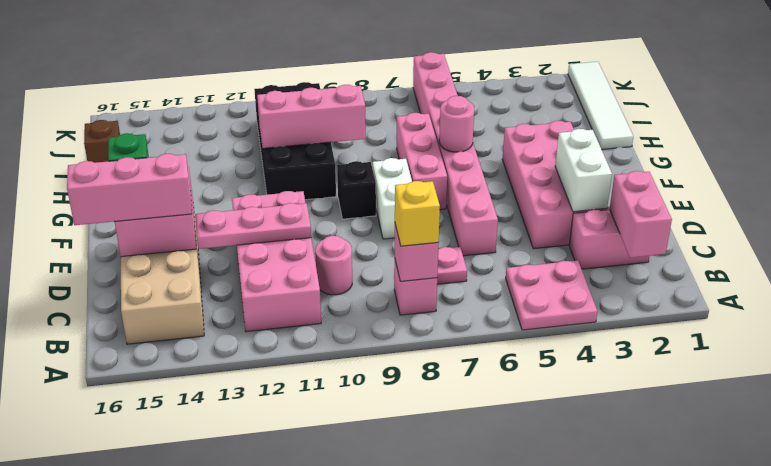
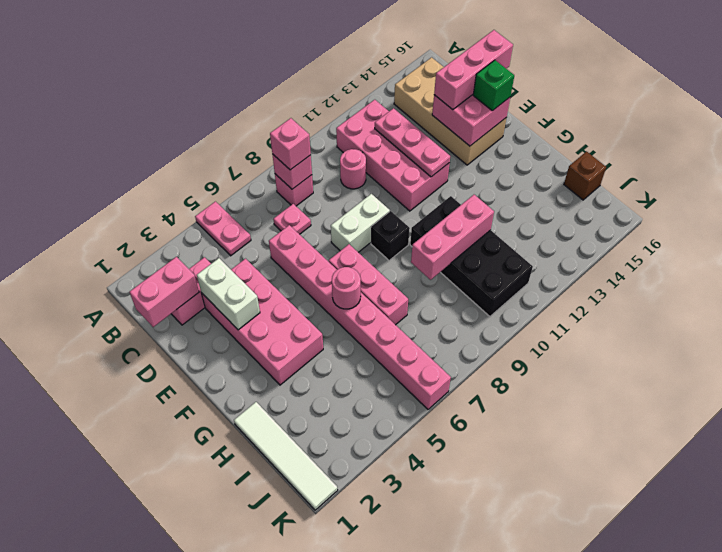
pink plate A4:B5 level 1 -> pink plate A5:B5 level 1
pink brick B2:C2 level 2 -> pink brick C1:C2 level 2
yellow brick B8 level 3 -> pink brick B8 level 3
pink plate D11:D13 level 2 -> pink plate C12:E12 level 2
white brick E8:F8 level 1 -> white brick E8:E9 level 1

